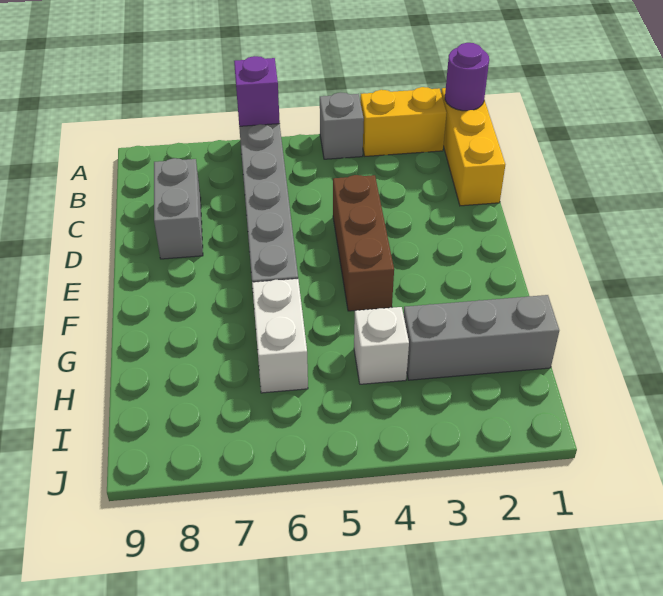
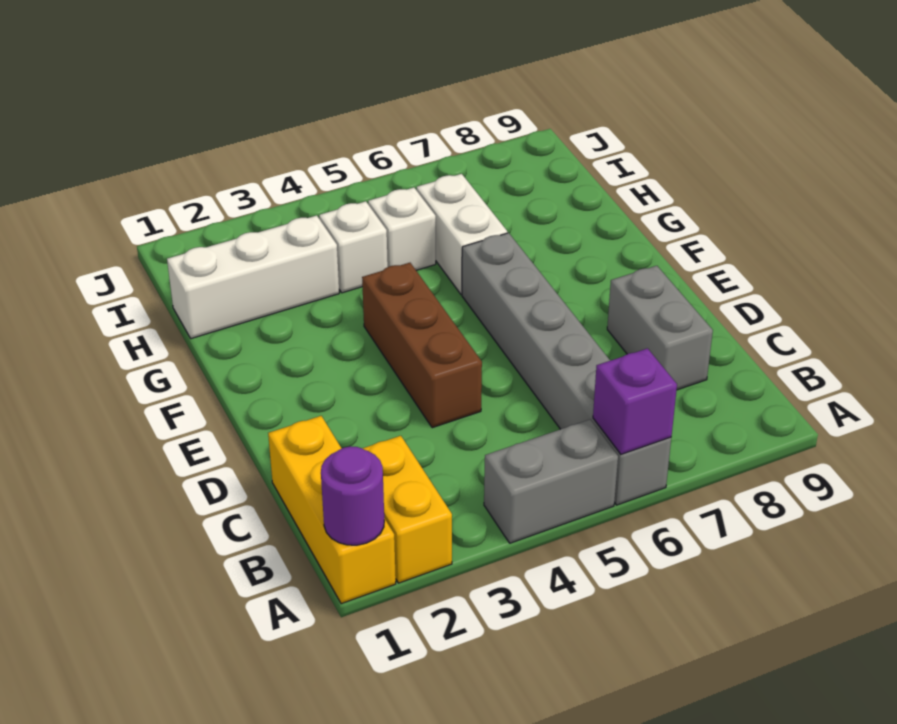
yellow brick A2:A3 level 1 -> yellow brick A2:B2 level 1
grey brick A4 level 1 -> grey brick A4:A5 level 1
grey brick H1:H3 level 1 -> white brick H1:H3 level 1
none -> white brick H5 level 1

